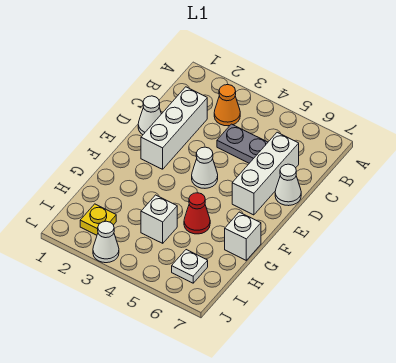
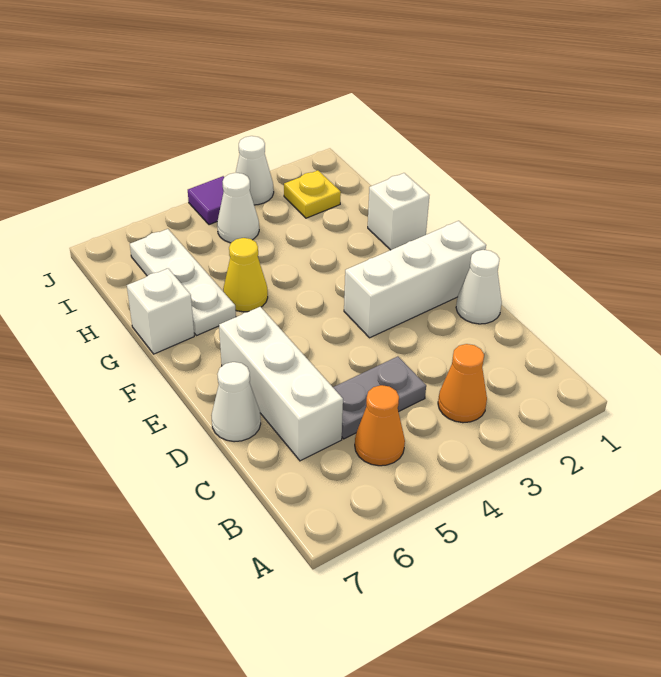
none -> orange cone B5 level 1
white brick C2:E2 level 1 -> white brick E1:E3 level 1
white cone E4 level 1 -> white cone I4 level 1
red cone G5 level 1 -> yellow cone G5 level 1
white brick H4 level 1 -> white brick G1 level 1
white plate I6 level 1 -> white plate G6:I6 level 1
none -> purple tile J4 level 1

